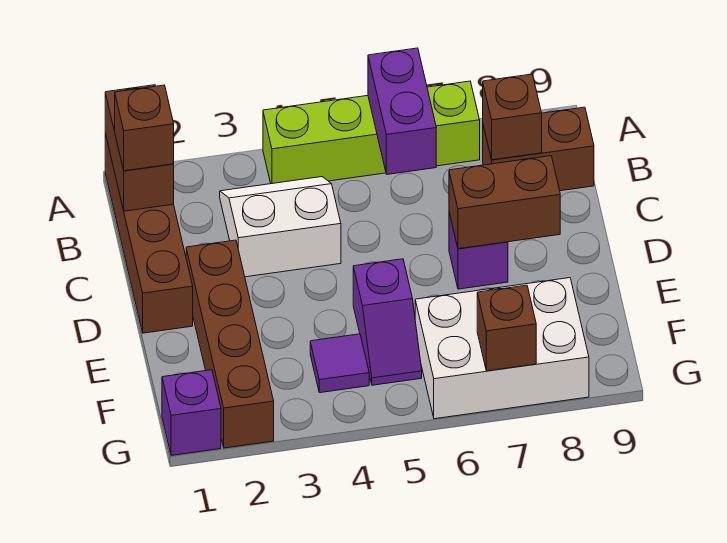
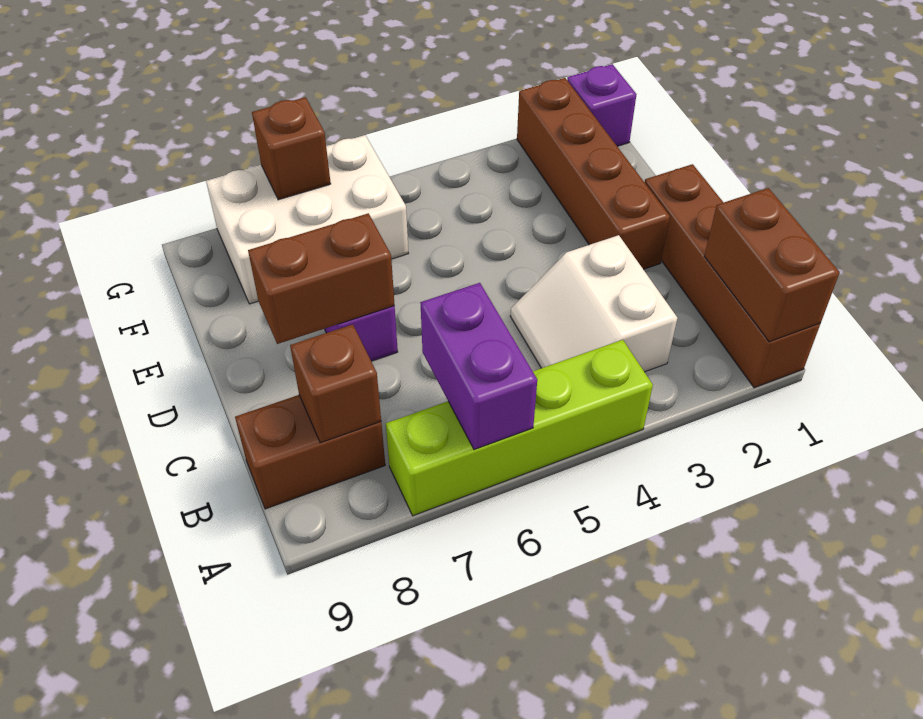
brown brick B1 level 3 -> none
white slope B3:C4 level 1 top C -> white slope B3:C4 level 1 top 3
purple slope E5:F5 level 1 top E -> none
purple tile F4 level 1 -> none

